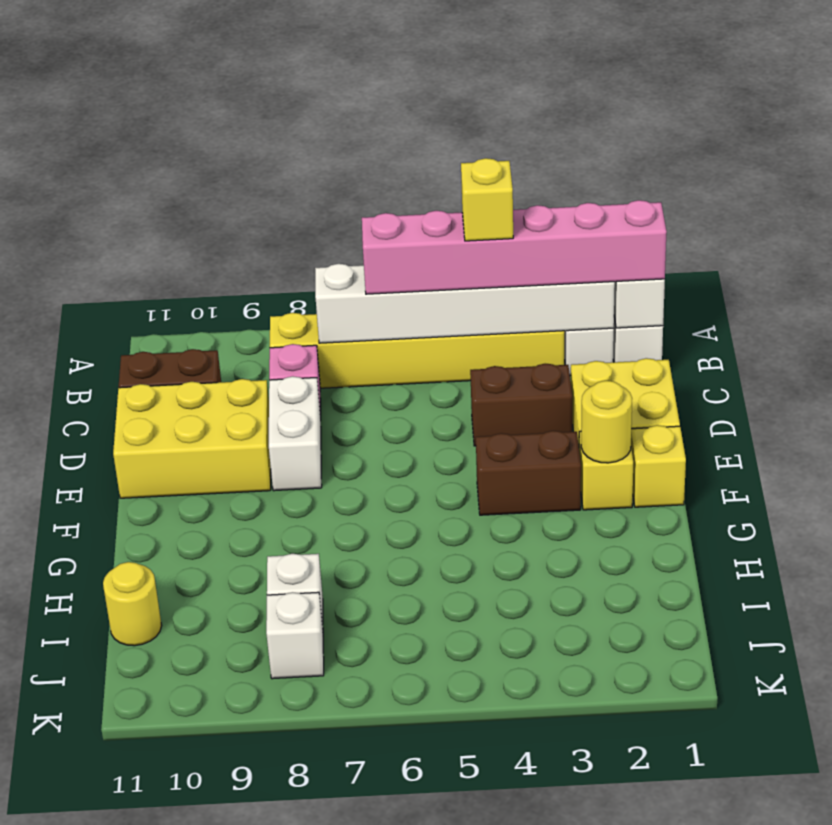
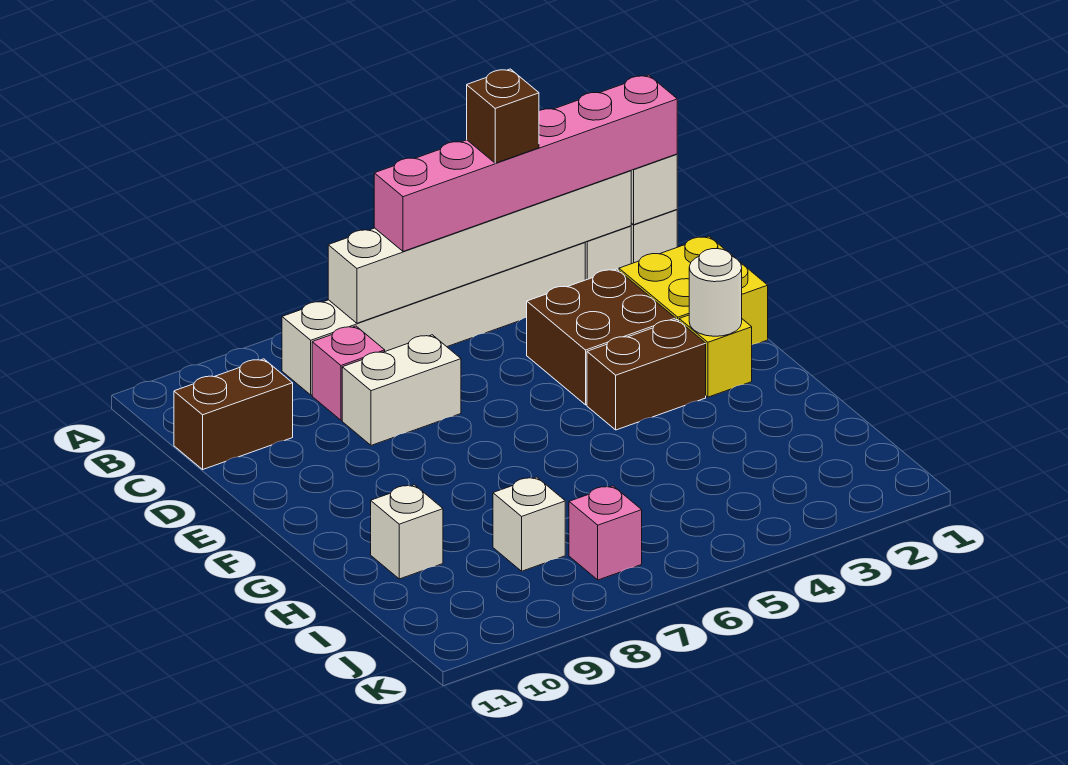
yellow brick B3:B8 level 1 -> white brick B3:B8 level 1
yellow brick B4 level 4 -> brown brick B4 level 4
brown brick D3:D4 level 1 -> brown brick D3:E4 level 1
white brick D8:E8 level 1 -> white brick D7:D8 level 1
yellow brick D9:E11 level 1 -> none
yellow brick F1 level 1 -> none
yellow round brick F2 level 2 -> white round brick F2 level 2
yellow round brick I11 level 1 -> none
none -> pink brick J7 level 1
white brick J8 level 1 -> white brick H10 level 1

